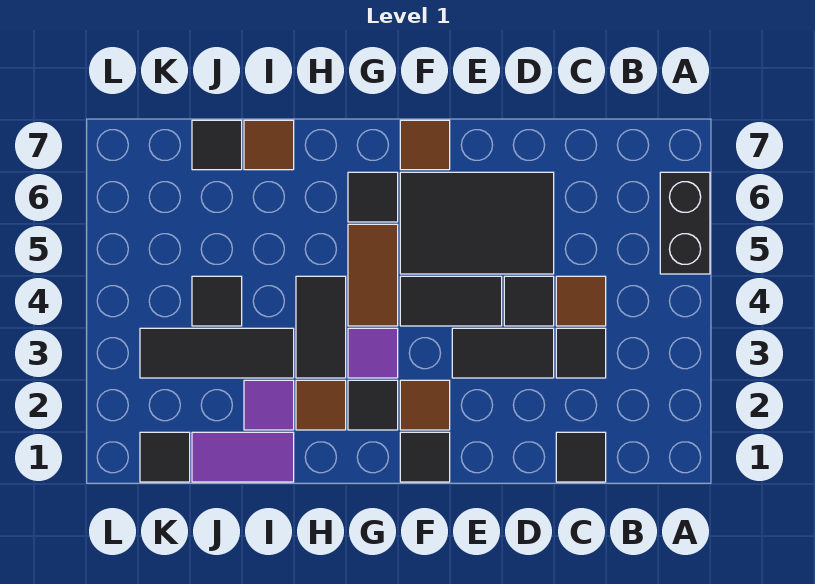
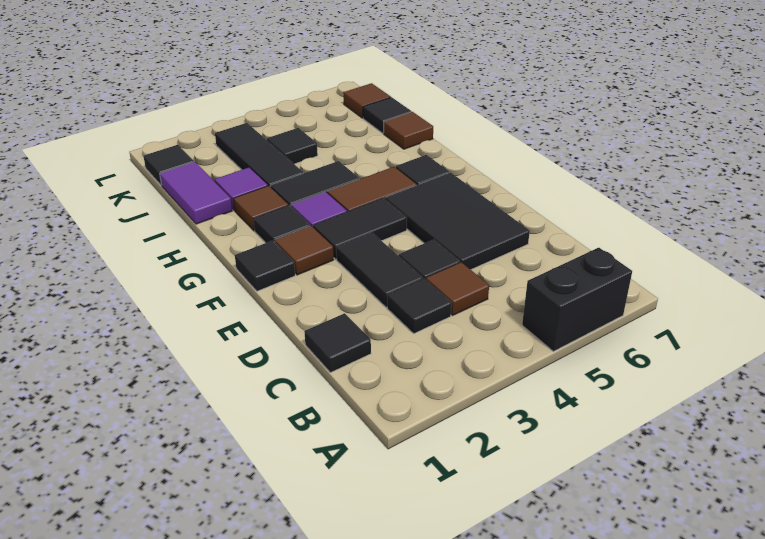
black tile E4:F4 level 1 -> black tile F3:F4 level 1
brown tile F7 level 1 -> brown tile K7 level 1

